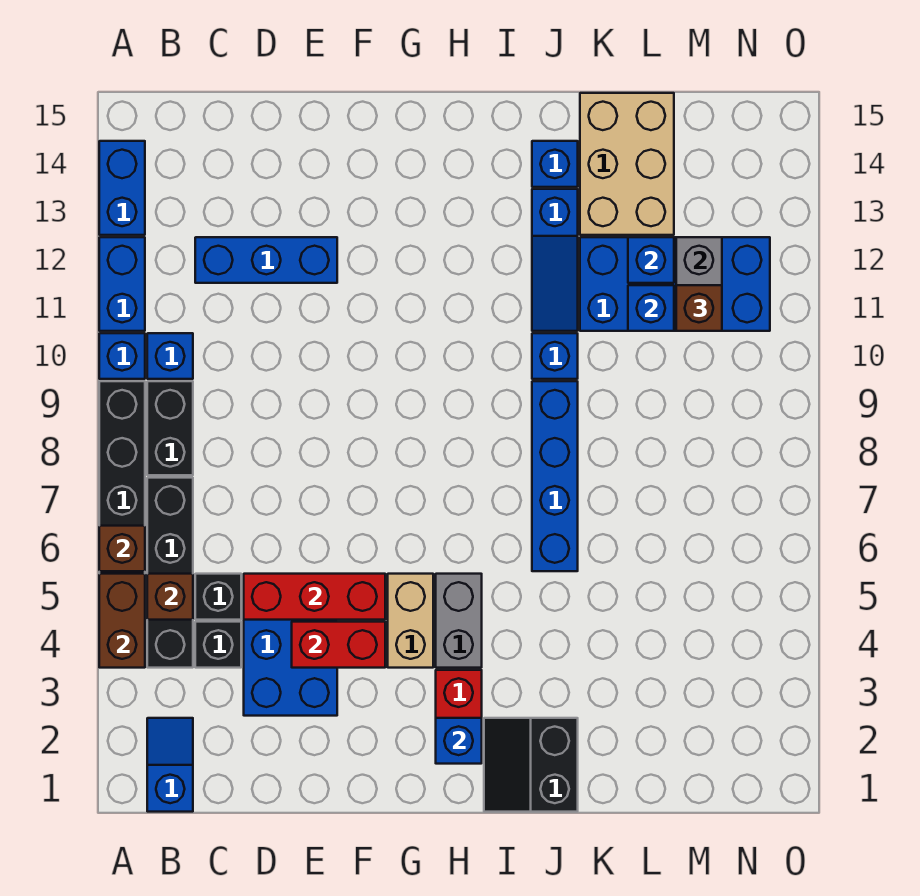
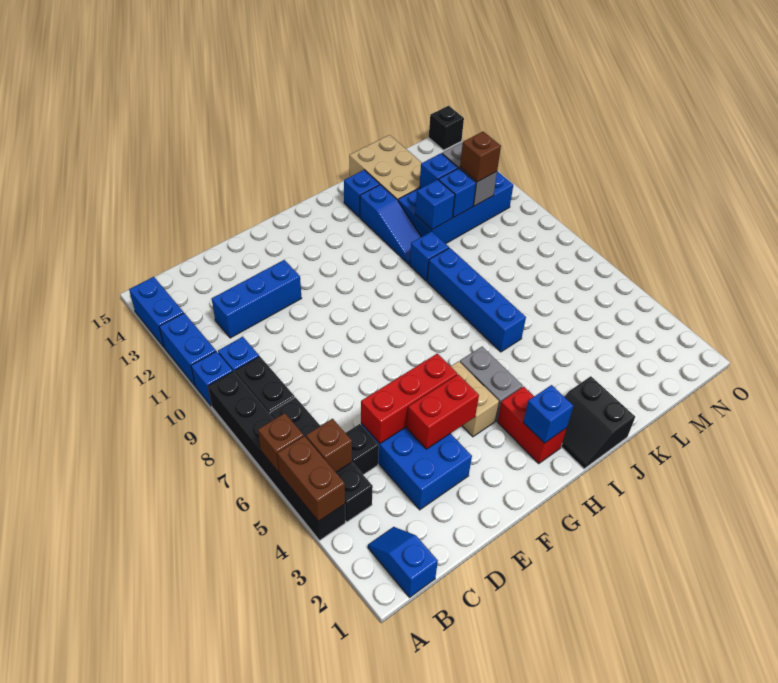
black brick C4 level 1 -> black brick O15 level 1
none -> blue brick K11 level 2

